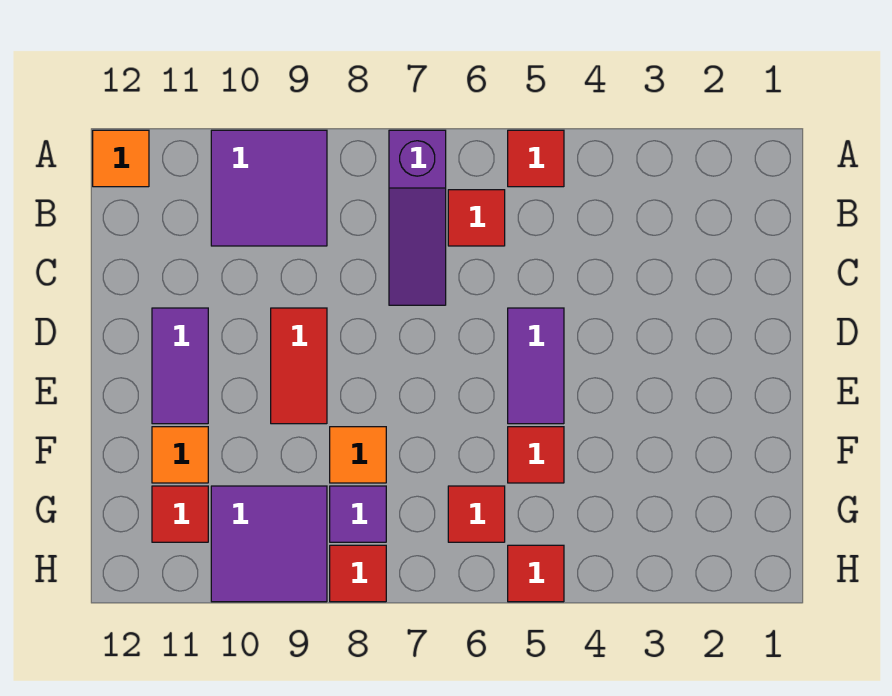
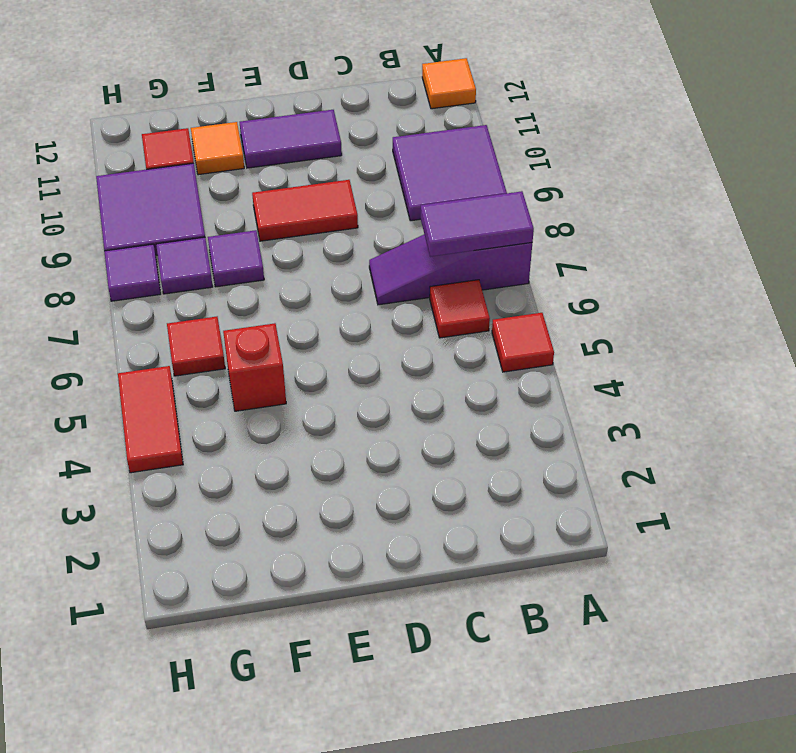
purple tile D5:E5 level 1 -> purple tile A7:B7 level 2
red tile F5 level 1 -> red brick F5 level 1
orange tile F8 level 1 -> purple tile F8 level 1
red tile H5 level 1 -> red tile H4:H5 level 1
red tile H8 level 1 -> purple tile H8 level 1

